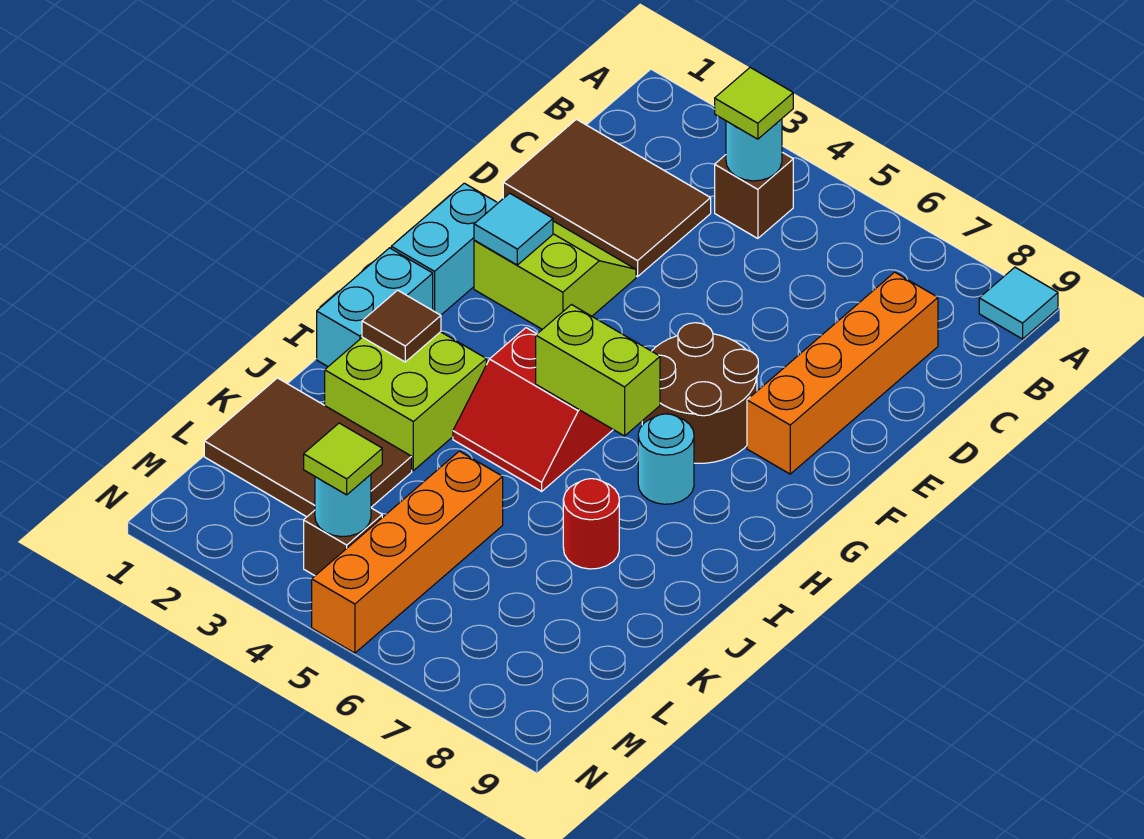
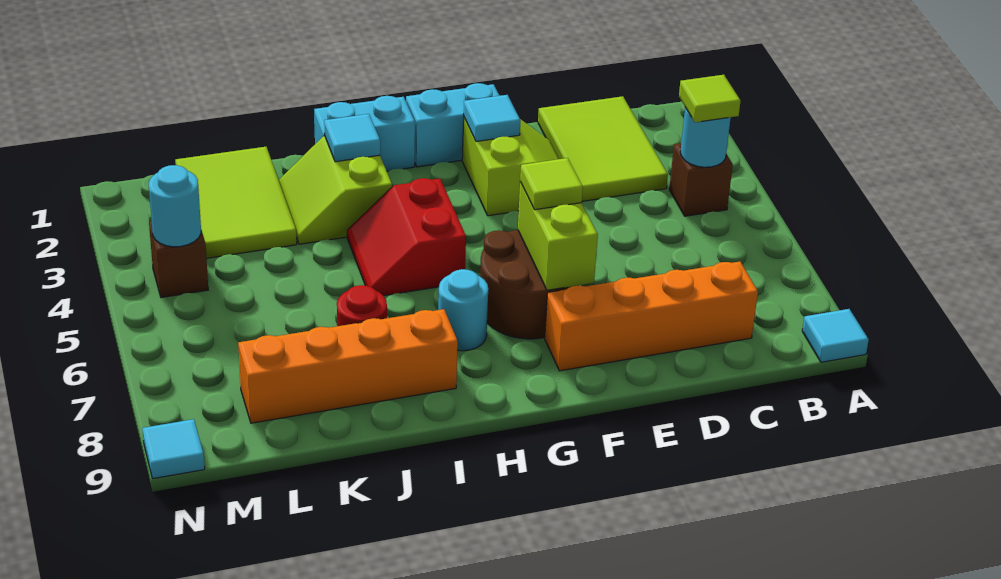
brown tile C1:D3 level 1 -> lime tile C1:D3 level 1
lime brick H5:H6 level 2 -> lime brick F6:F7 level 2
lime brick I2:J3 level 1 -> lime slope I2:J3 level 1 top I
brown tile I2 level 2 -> cyan tile I2 level 2
brown tile K1:L3 level 1 -> lime tile K1:L3 level 1
orange brick K5:N5 level 1 -> orange brick I8:L8 level 1
lime tile M4 level 3 -> lime tile F6 level 3
none -> cyan tile N9 level 1

